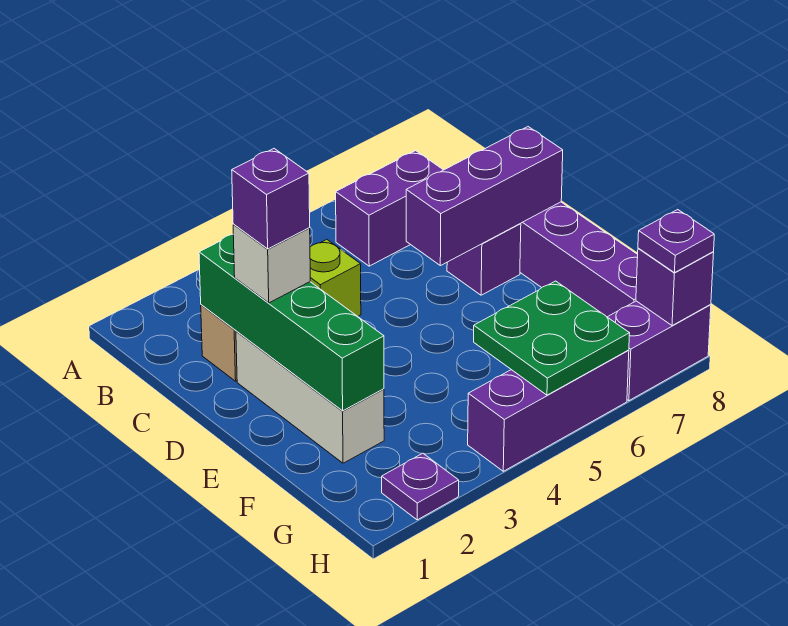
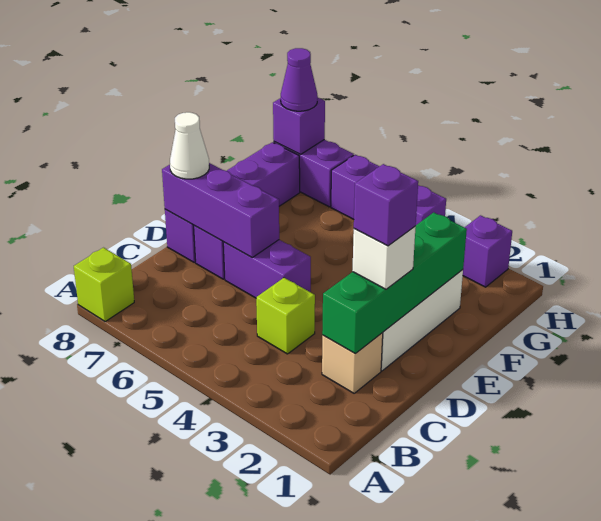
none -> lime brick A8 level 1
purple brick B6:B7 level 1 -> purple brick D5:D6 level 1
none -> white cone D8 level 3
green plate G5:H6 level 2 -> none
purple plate H2 level 1 -> purple brick H2 level 1
purple plate H8 level 3 -> purple cone H8 level 3

